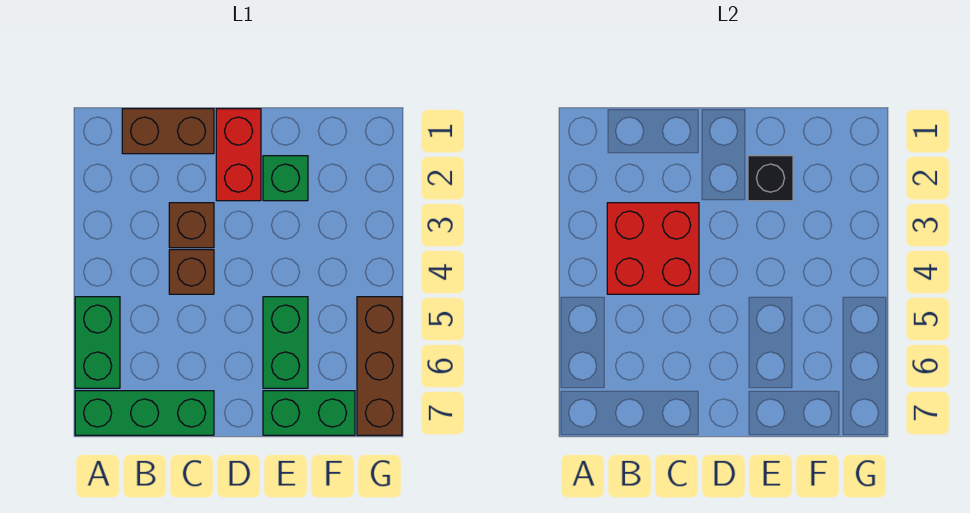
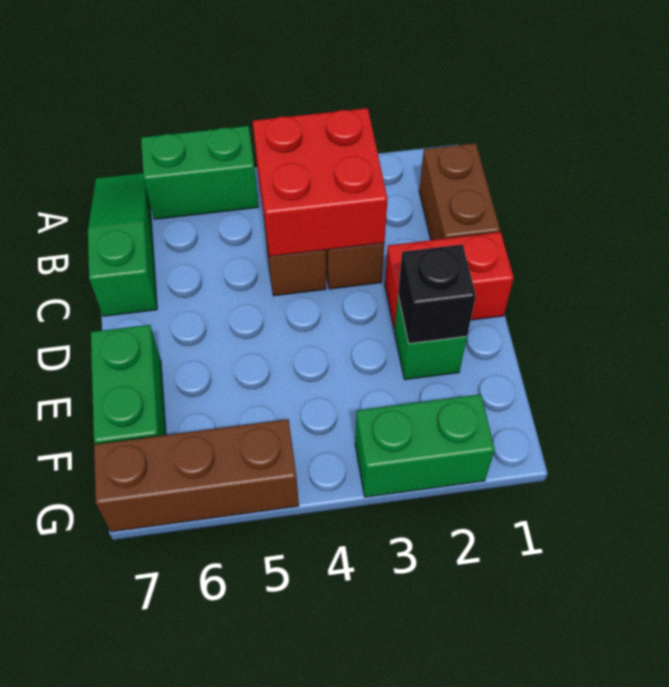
green brick A7:C7 level 1 -> green slope A7:C7 level 1 top C
green brick E5:E6 level 1 -> green brick G2:G3 level 1

